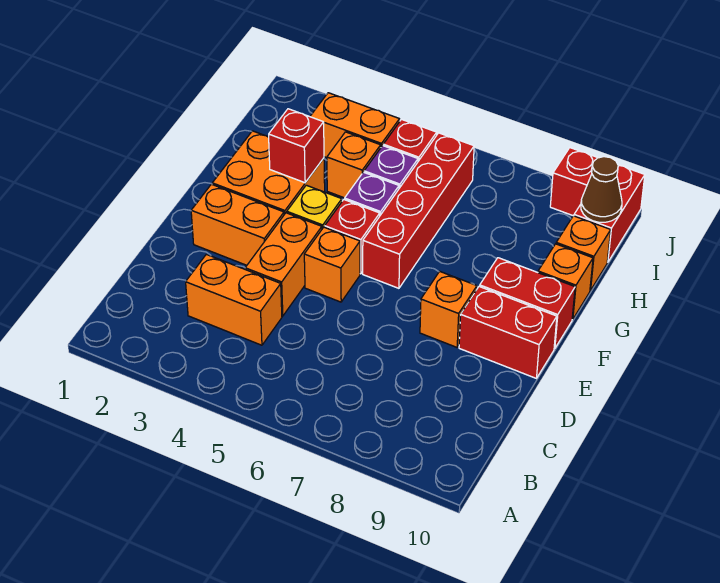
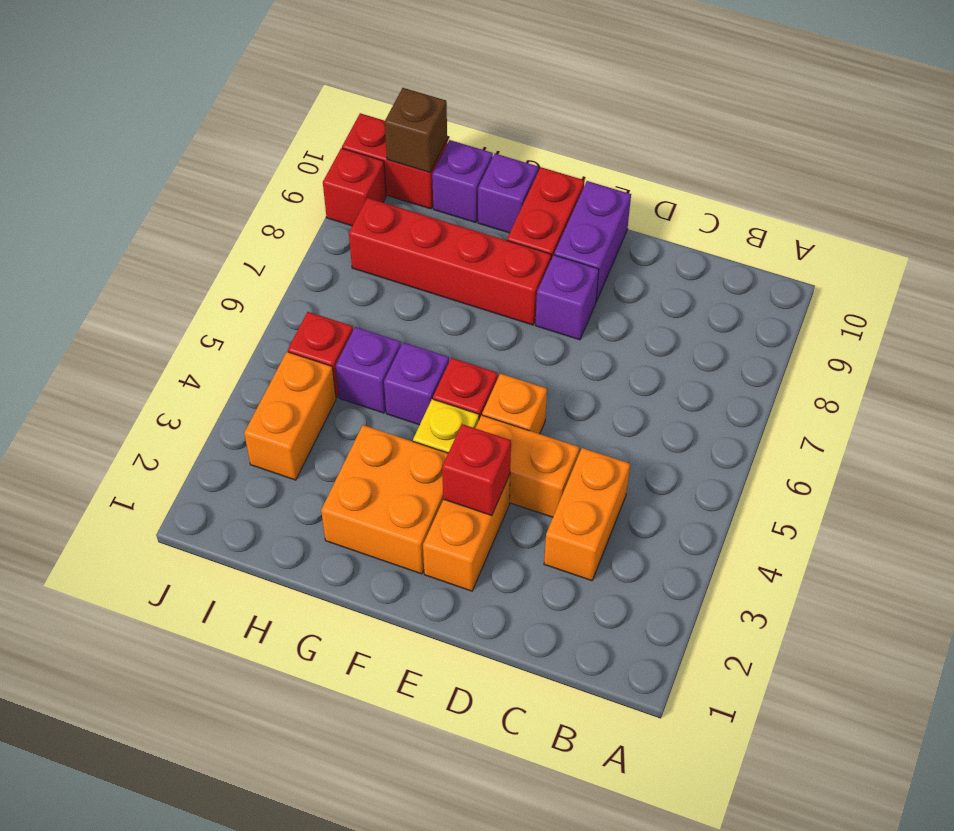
orange brick E8 level 1 -> purple brick E8 level 1
red brick E9:E10 level 1 -> purple brick E9:E10 level 1
red brick F6:I6 level 1 -> red brick F8:I8 level 1
red brick G3 level 2 -> red brick E3 level 2
orange brick G10 level 1 -> purple brick G10 level 1
orange brick H4 level 1 -> none
orange brick H10 level 1 -> purple brick H10 level 1
brown cone I10 level 2 -> brown brick I10 level 2

